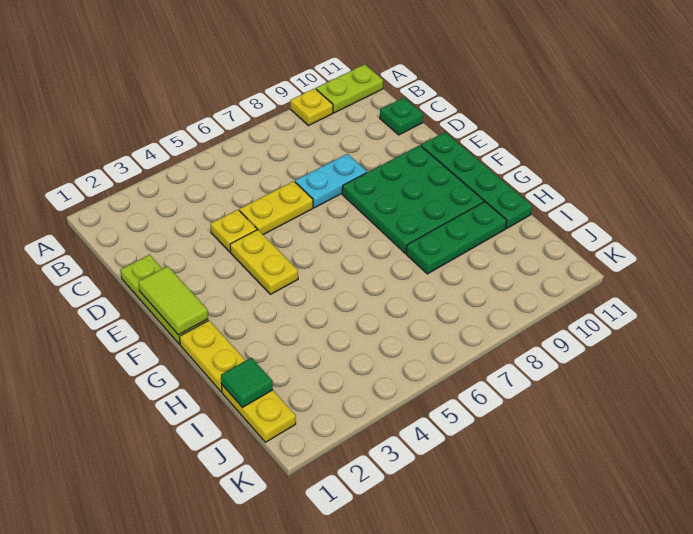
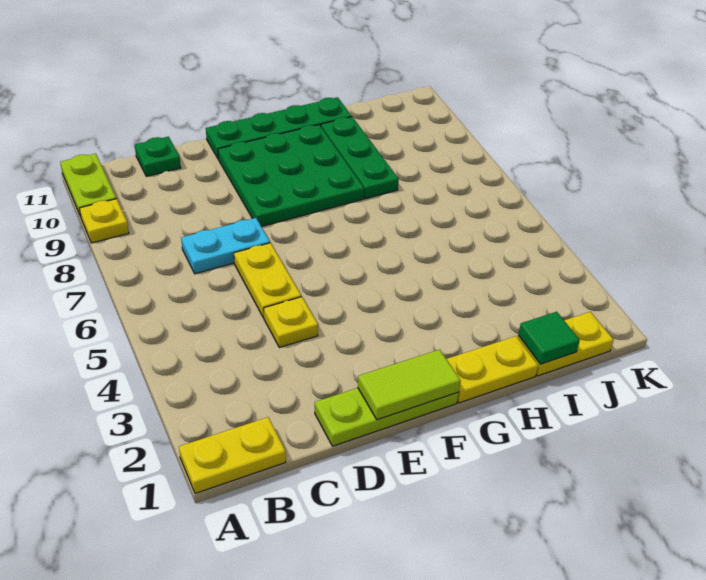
cyan plate D7:D8 level 1 -> cyan plate C7:D7 level 1
yellow plate E4:F4 level 1 -> yellow plate A1:B1 level 1

